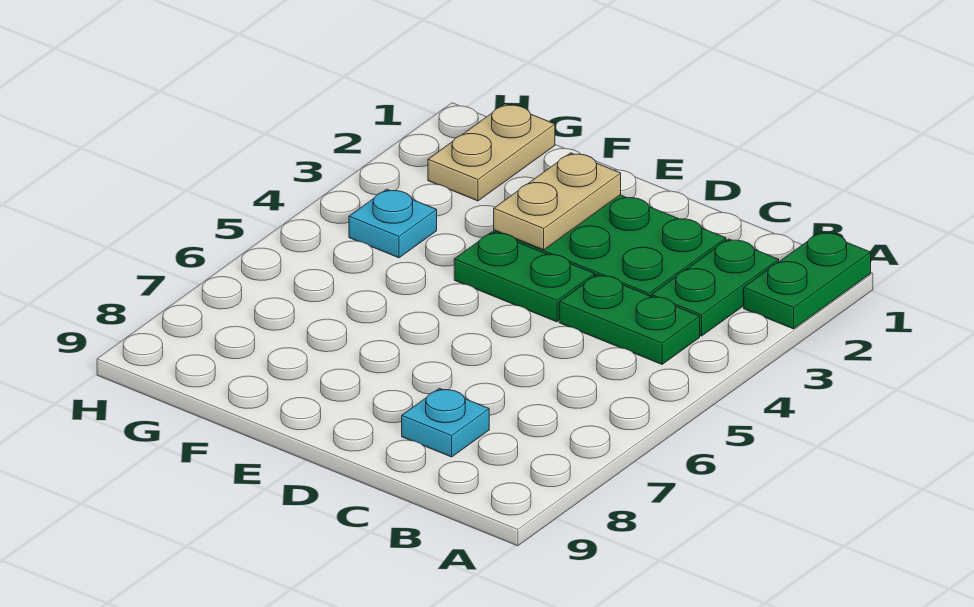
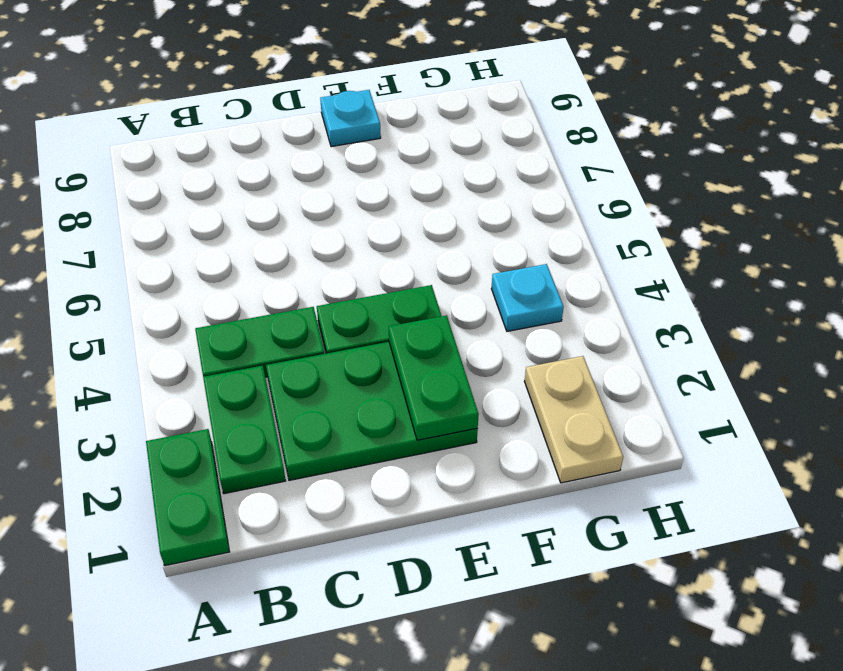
cyan plate C8 level 1 -> cyan plate E9 level 1
tan plate E2:E3 level 2 -> green plate E2:E3 level 2

